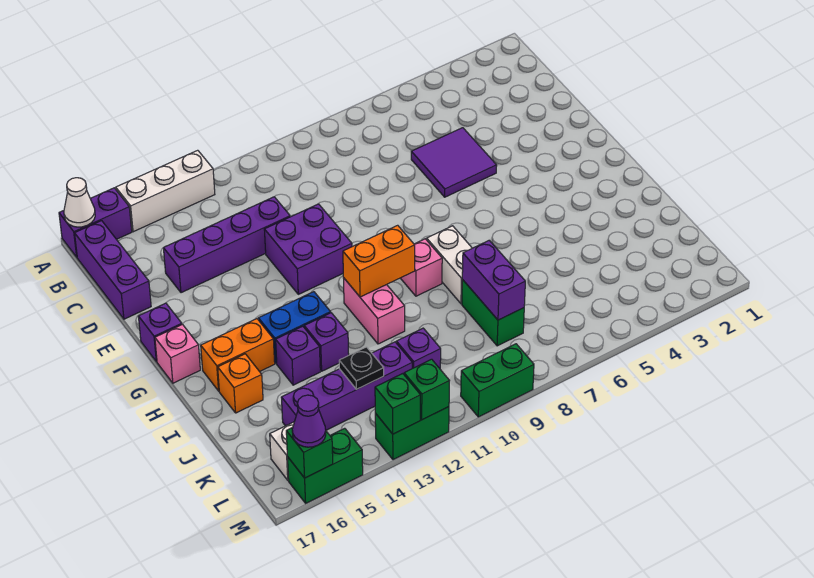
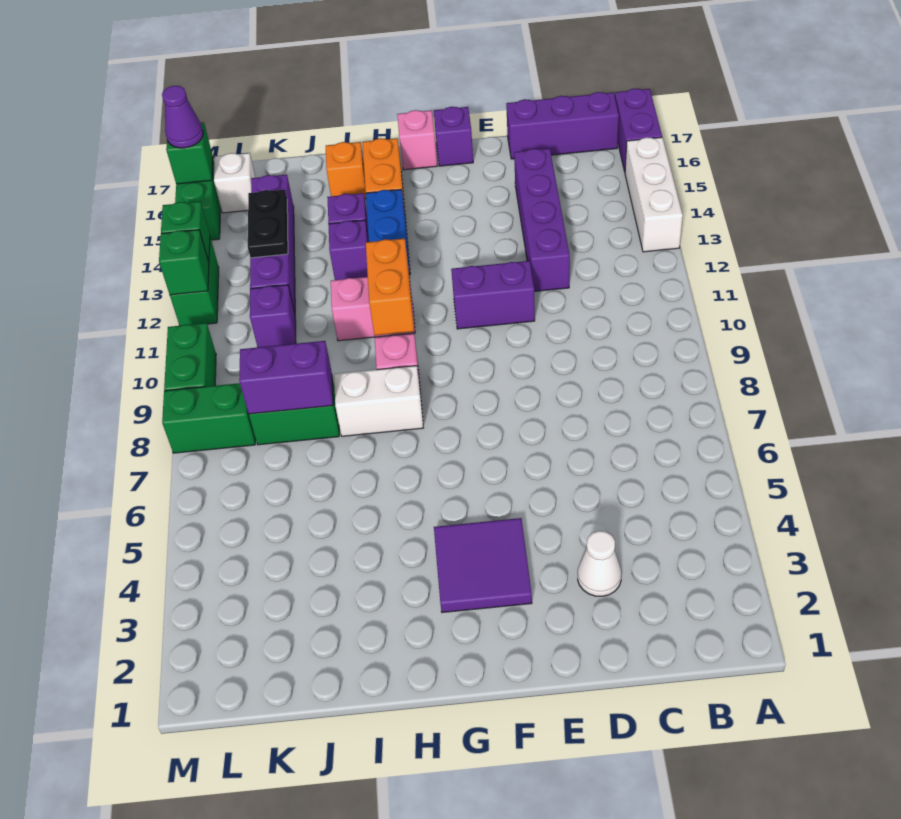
white cone A17 level 2 -> white cone D3 level 1
purple tile D5:E6 level 1 -> purple tile F3:G4 level 1
purple brick E11:F12 level 1 -> purple brick E11:F11 level 1
black plate K13 level 2 -> black plate K13:K14 level 2
none -> green brick L8:M8 level 1

